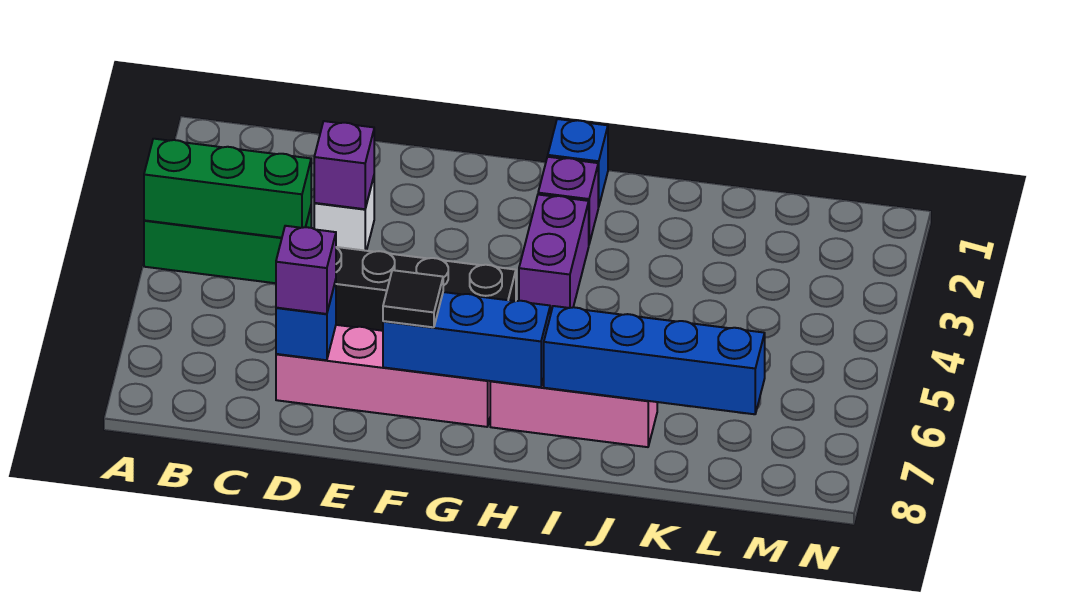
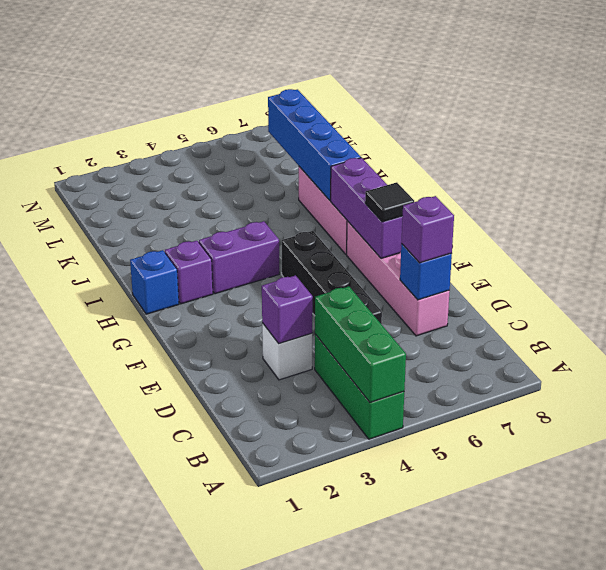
blue brick F7:H7 level 2 -> purple brick F7:H7 level 2

